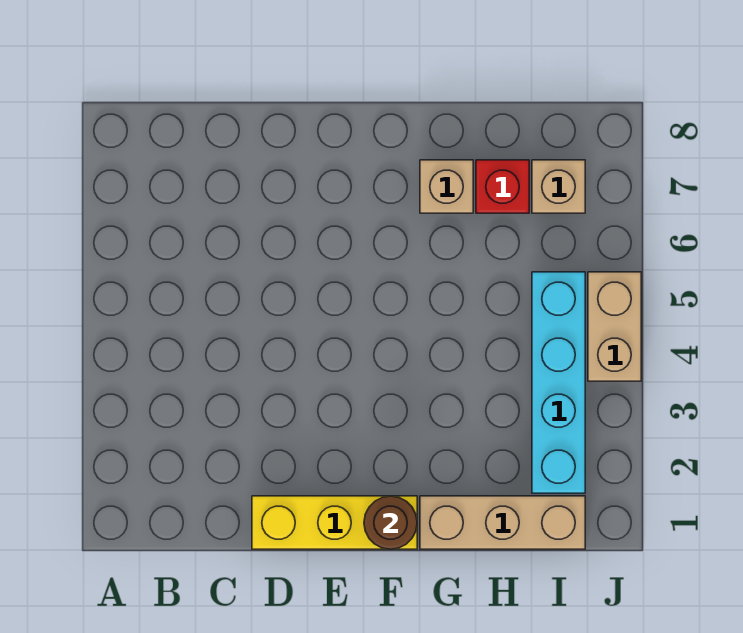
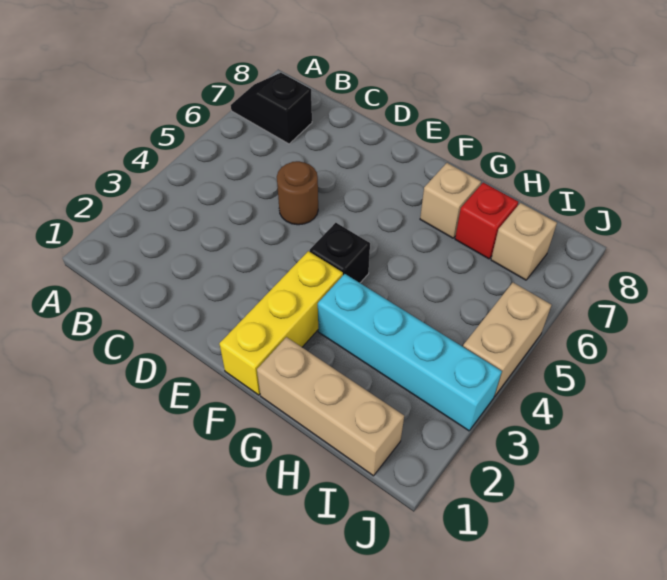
none -> black slope A7:B7 level 1 top B
yellow brick D1:F1 level 1 -> yellow brick F1:F3 level 1
brown round brick F1 level 2 -> brown round brick D5 level 1
none -> black brick F4 level 1
cyan brick I2:I5 level 1 -> cyan brick G3:J3 level 1

